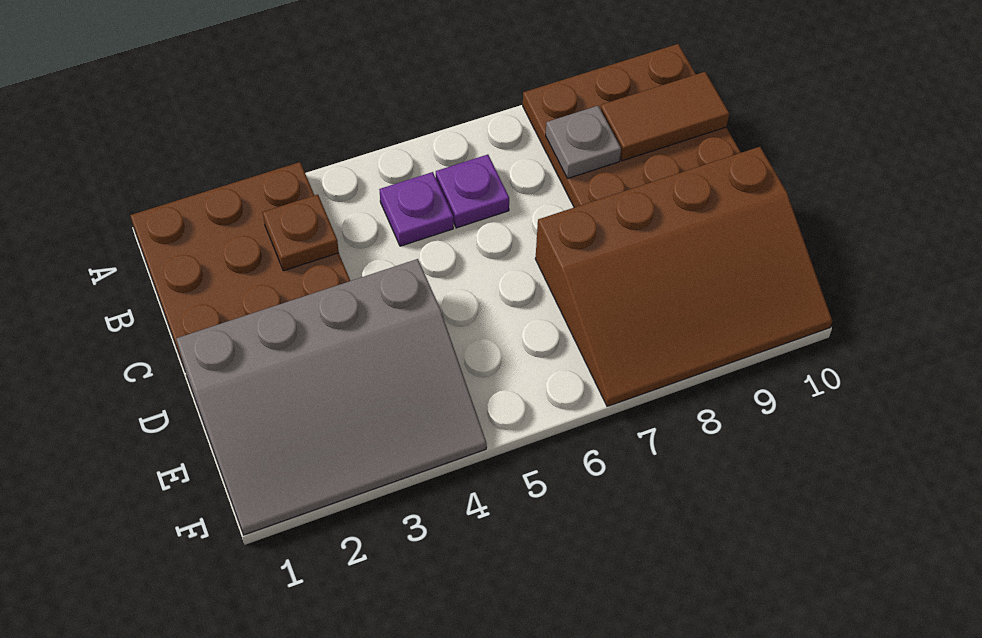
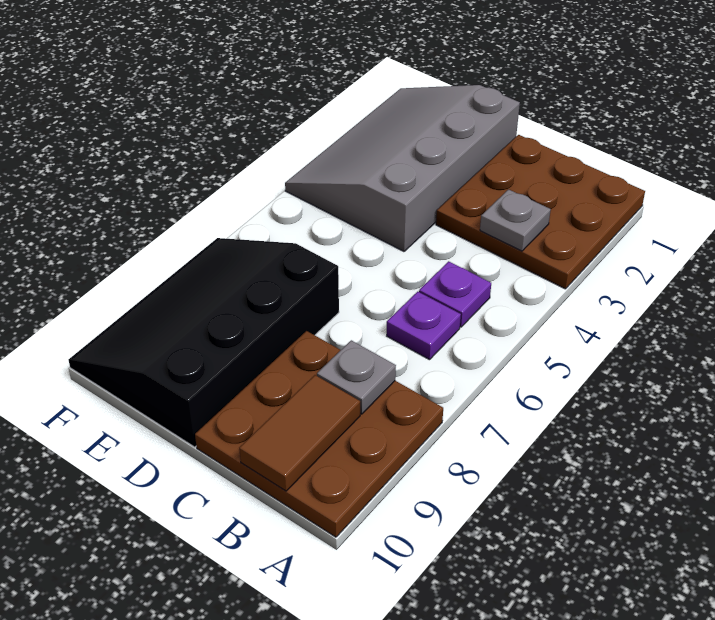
brown plate B3 level 2 -> grey plate B3 level 2
brown slope D7:F10 level 1 top D -> black slope D7:F10 level 1 top D

